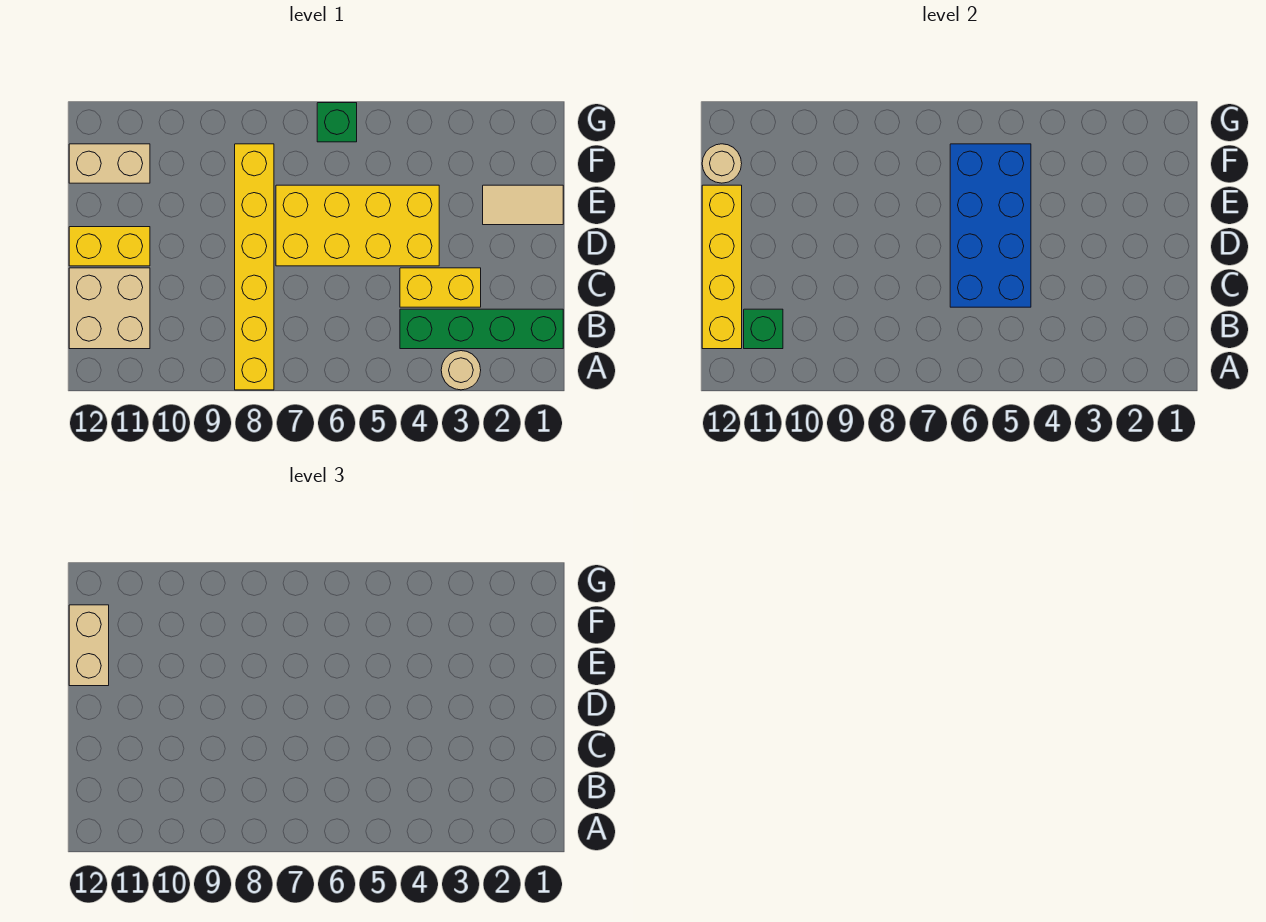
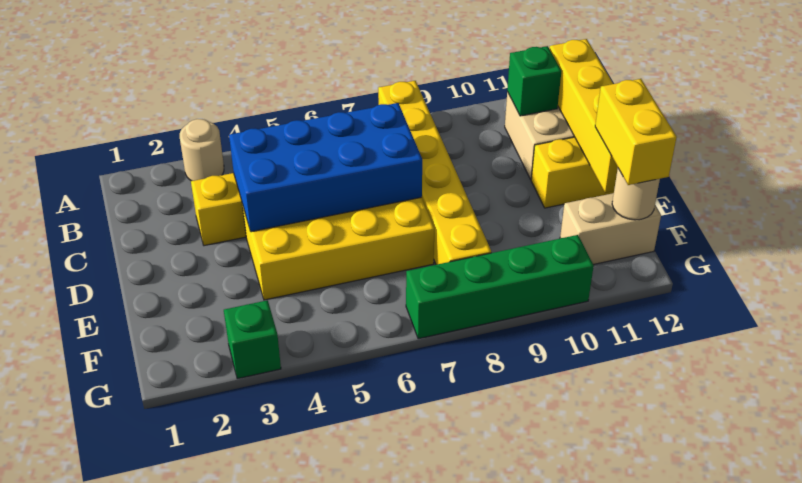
green brick B1:B4 level 1 -> green brick G7:G10 level 1
blue brick C5:F6 level 2 -> blue brick C4:D7 level 2
tan tile E1:E2 level 1 -> none
tan brick E12:F12 level 3 -> yellow brick E12:F12 level 3
green brick G6 level 1 -> green brick G3 level 1

